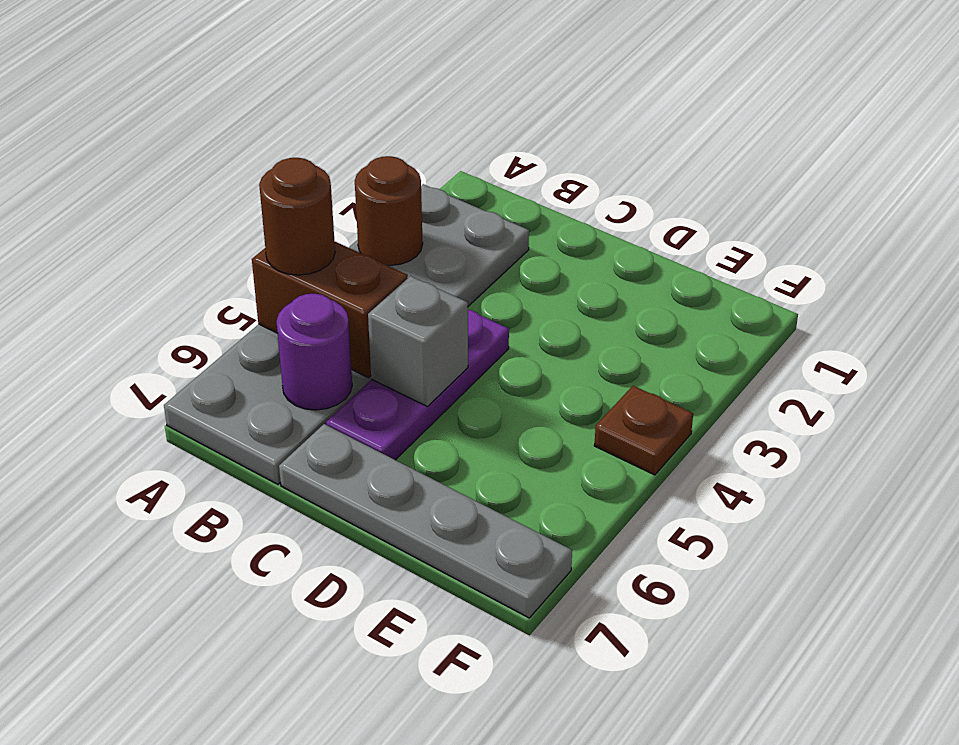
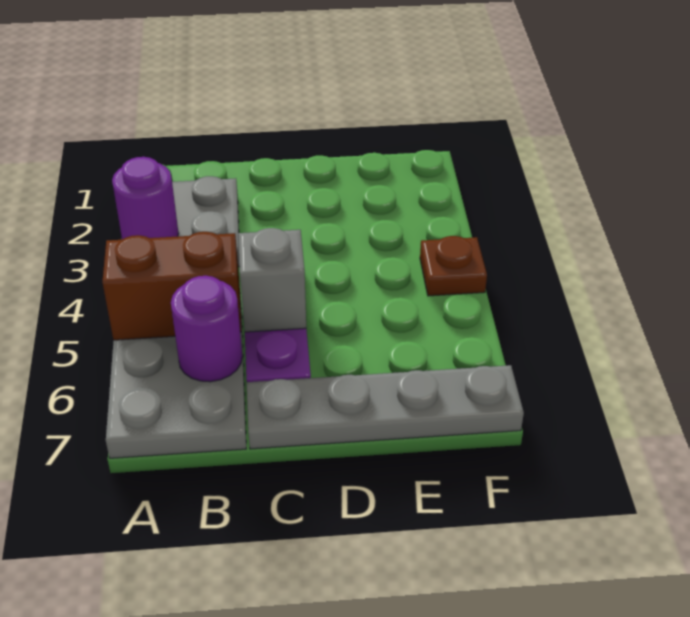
brown round brick A3 level 2 -> purple round brick A3 level 2
brown round brick A5 level 3 -> none

